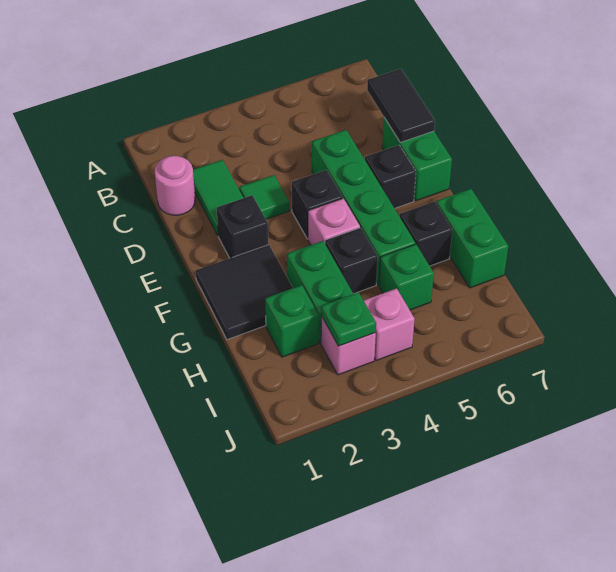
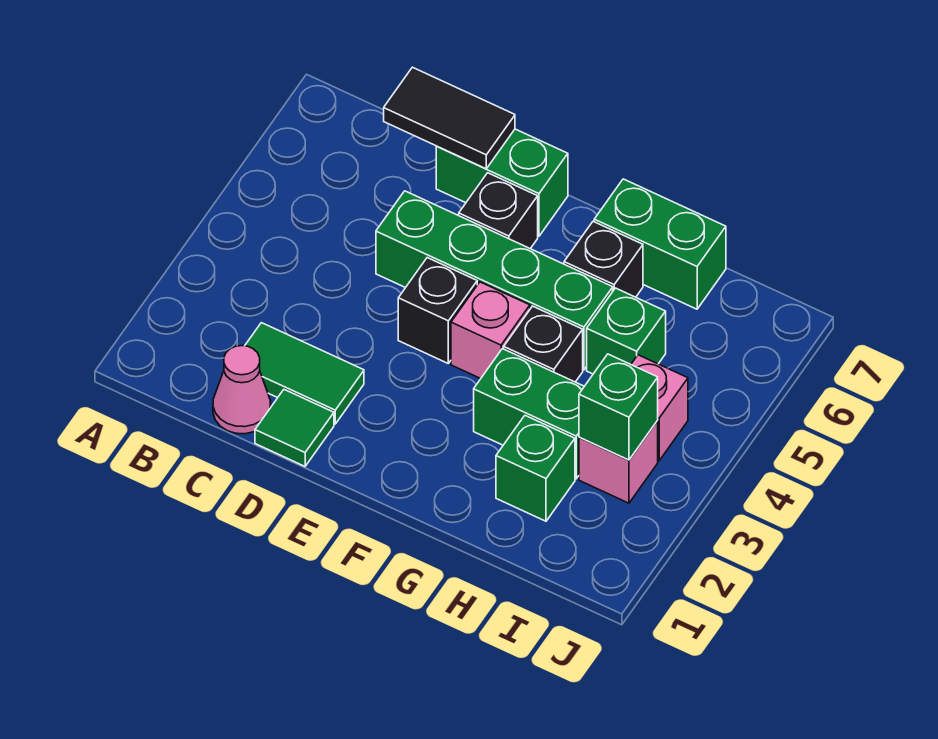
pink round brick C1 level 1 -> pink cone C1 level 1
green tile D3 level 1 -> green tile D1 level 1
black brick E2 level 1 -> none
black tile F1:G2 level 1 -> none
green plate I3 level 2 -> green brick I3 level 2

